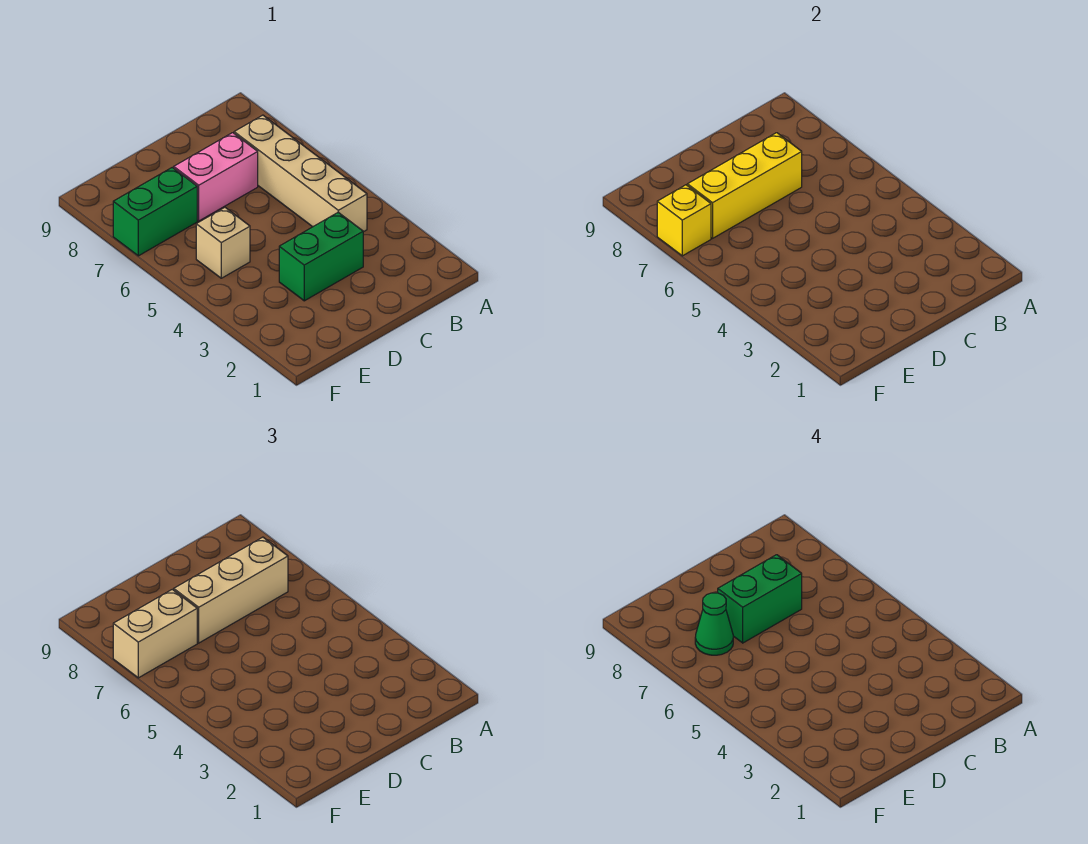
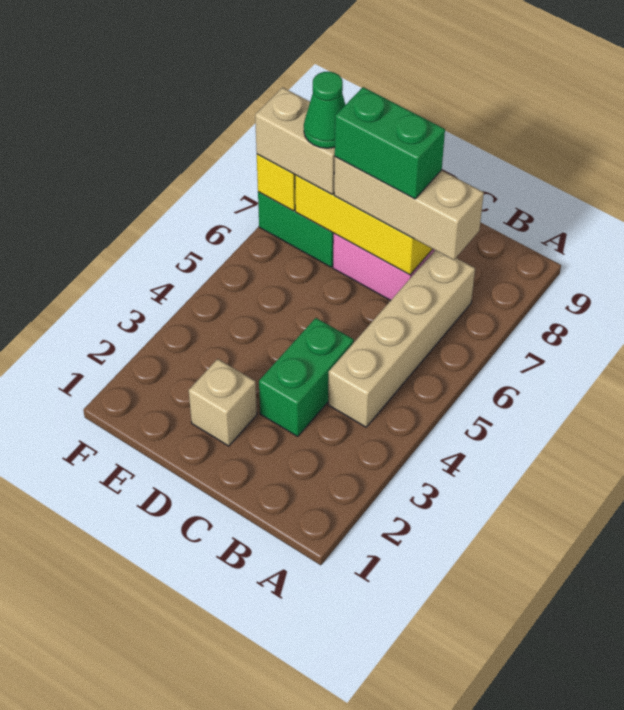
green brick C3:D3 level 1 -> green brick C3:C4 level 1
tan brick E5 level 1 -> tan brick D2 level 1

